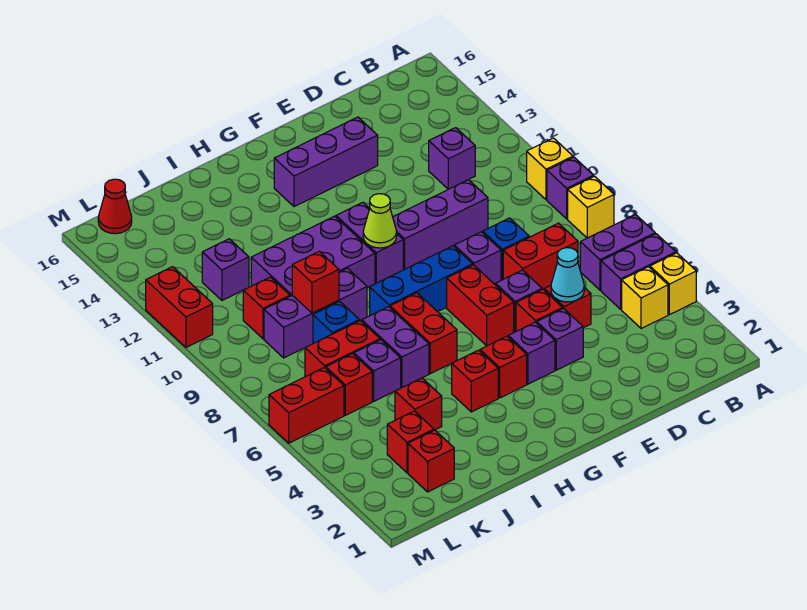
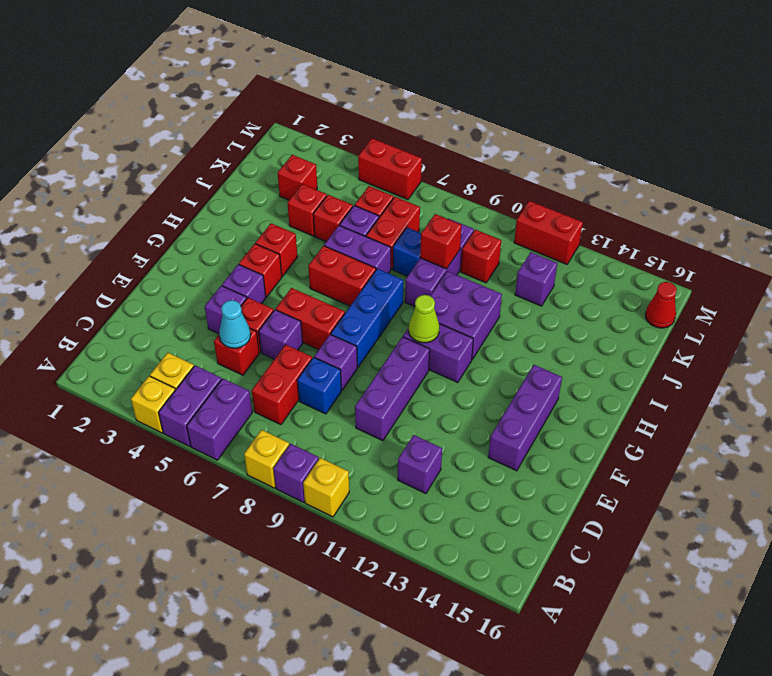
purple brick H10:J11 level 1 -> purple brick H10:I11 level 1
red brick K2 level 1 -> red brick J5 level 1
red brick L6:M6 level 1 -> red brick M5:M6 level 1

